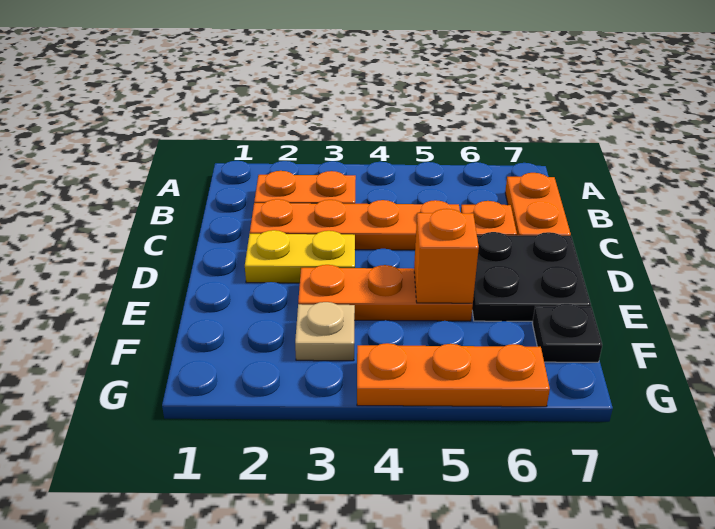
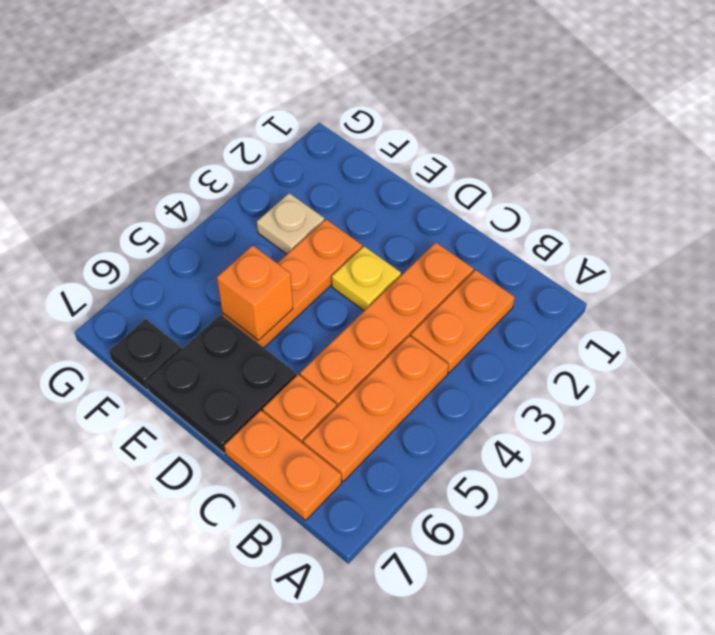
yellow plate D2:D3 level 1 -> yellow plate D3 level 1
orange plate G4:G6 level 1 -> orange plate B4:B6 level 1

